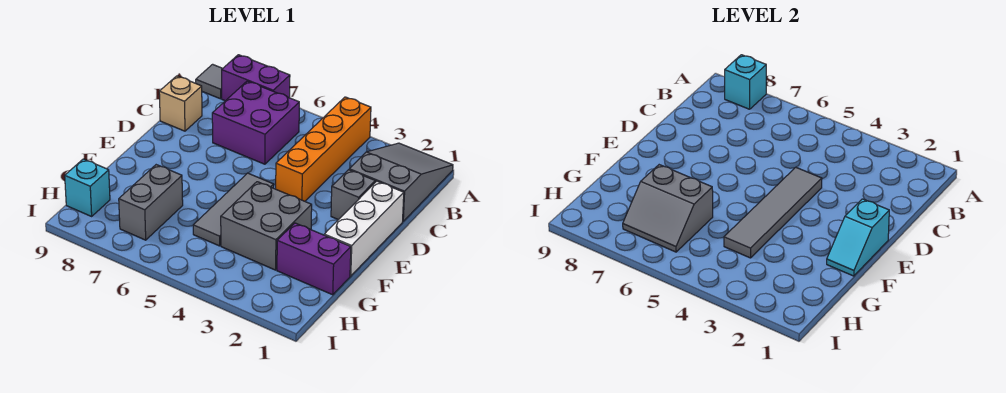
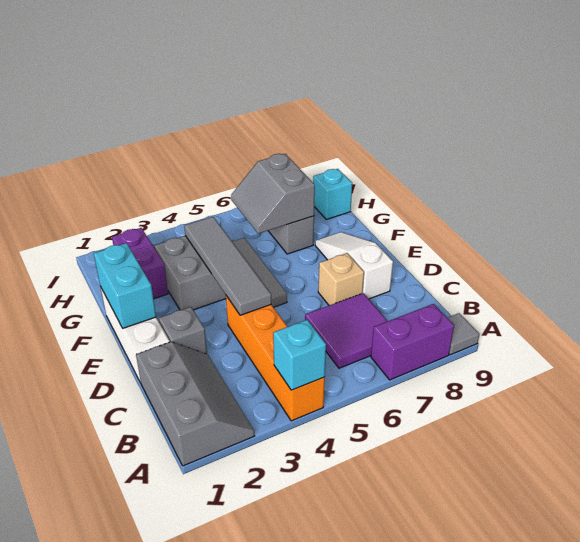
grey slope A1:C2 level 1 top C -> grey slope A1:C2 level 1 top 1
cyan brick A8 level 2 -> cyan brick A4 level 2
purple brick B6:C7 level 1 -> purple tile B6:C7 level 1
tan brick C9 level 1 -> tan brick D7 level 1
none -> white slope D8:F8 level 1 top D
cyan slope E1:F1 level 2 top E -> cyan brick E1:F1 level 2
purple brick G1:G2 level 1 -> purple brick G2:H2 level 1
grey slope G6:H7 level 2 top G -> grey slope G6:H7 level 2 top 7

